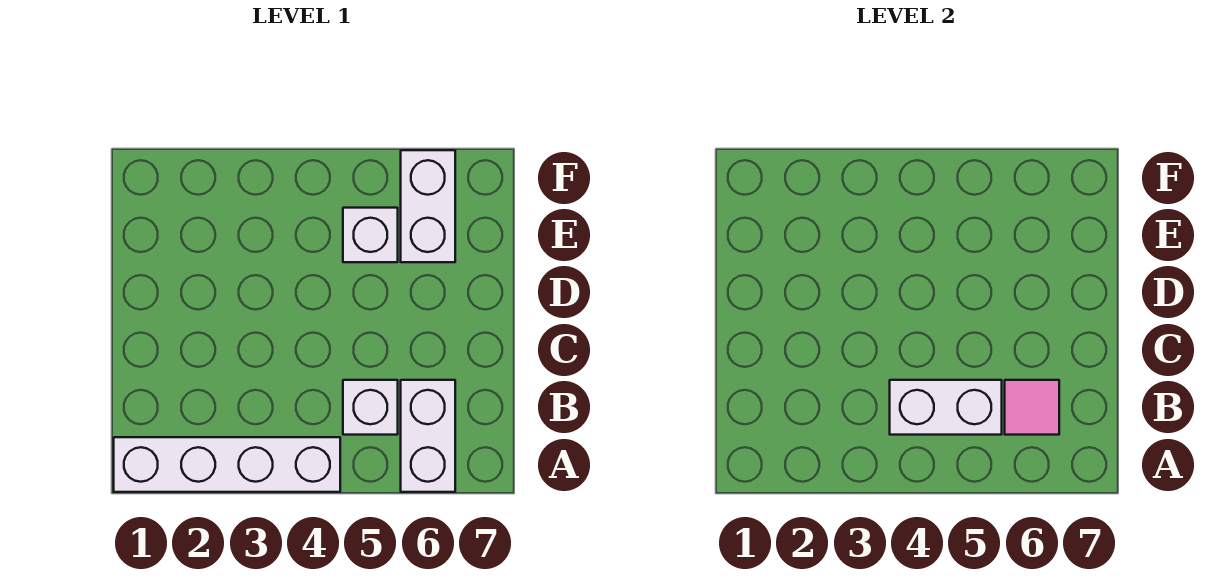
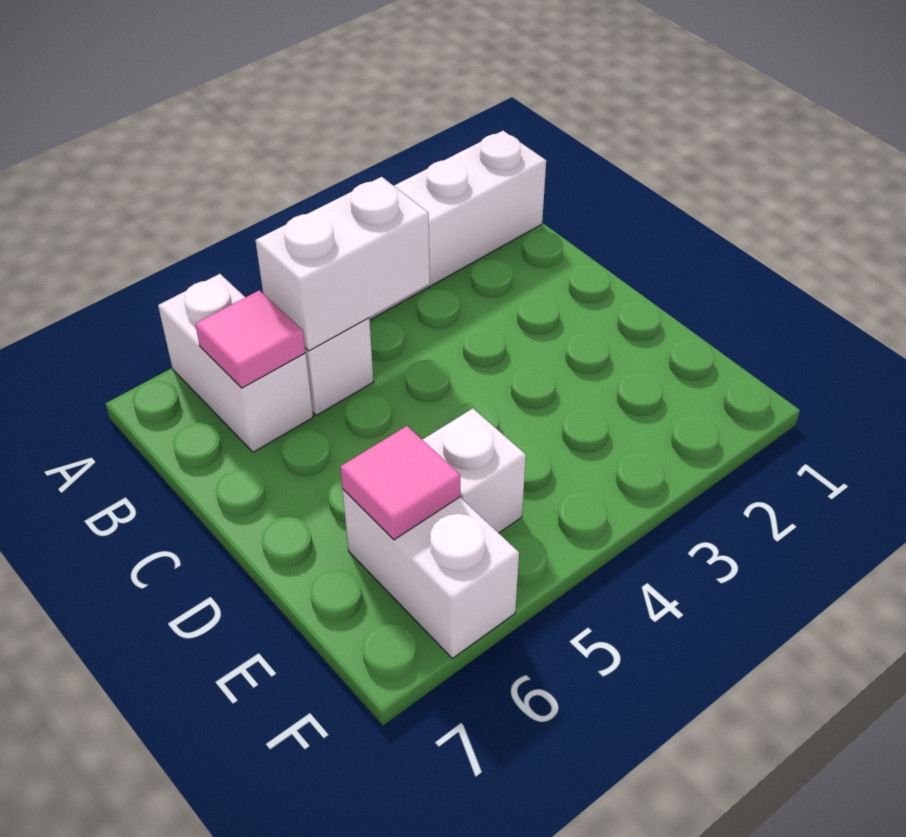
none -> pink tile E6 level 2

